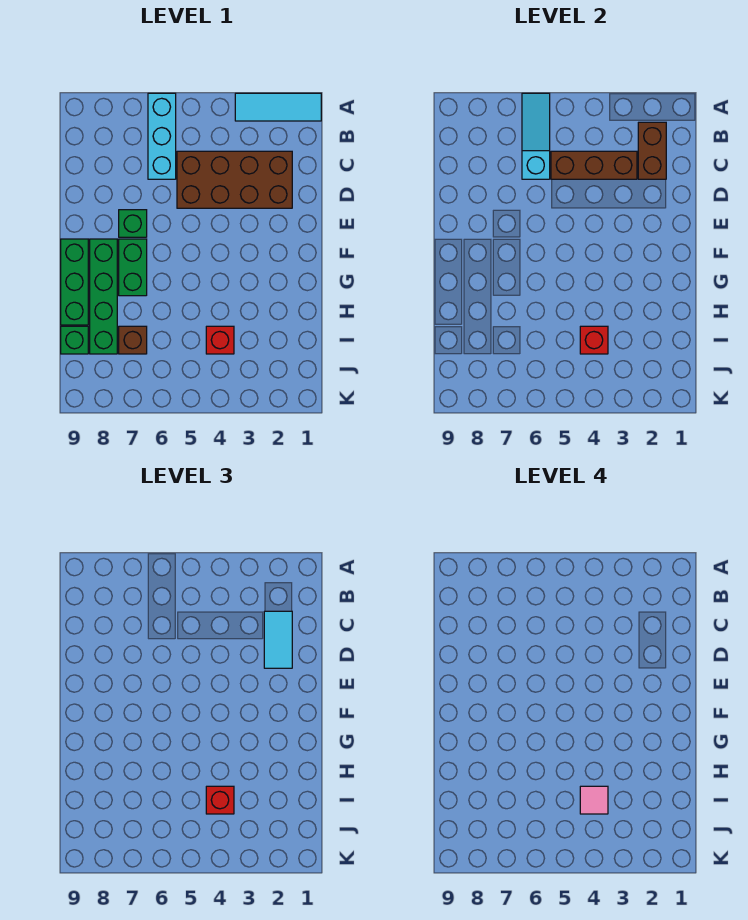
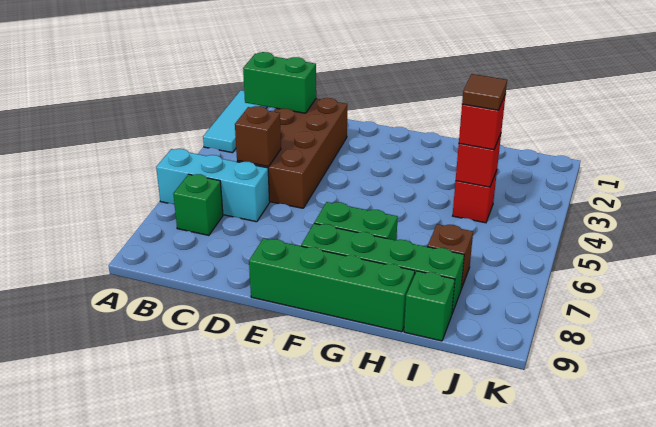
cyan slope A6:C6 level 2 top C -> none
brown brick B2:C2 level 2 -> green brick B2:C2 level 2
cyan tile C2:D2 level 3 -> none
brown brick C3:C5 level 2 -> brown brick C5 level 2
green brick E7 level 1 -> green brick B7 level 1
green brick F9:H9 level 1 -> green brick E9:H9 level 1
pink tile I4 level 4 -> brown tile I4 level 4

